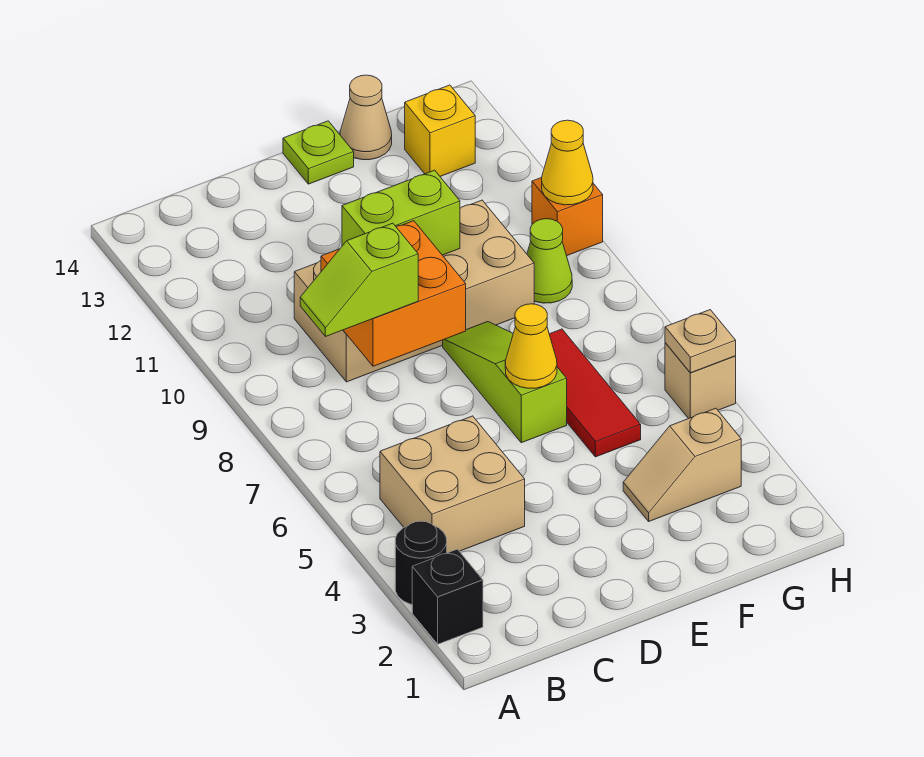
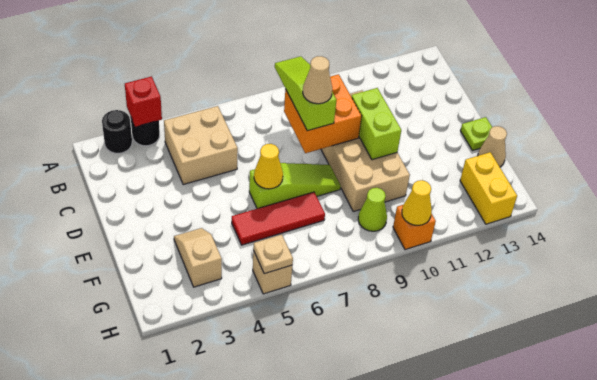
black brick A2 level 1 -> black round brick A2 level 1
none -> red brick A3 level 2
lime slope B8:C8 level 3 top C -> lime slope B8:D8 level 3 top D
none -> tan cone D8 level 4
yellow brick G13 level 1 -> yellow brick G13:H13 level 1

